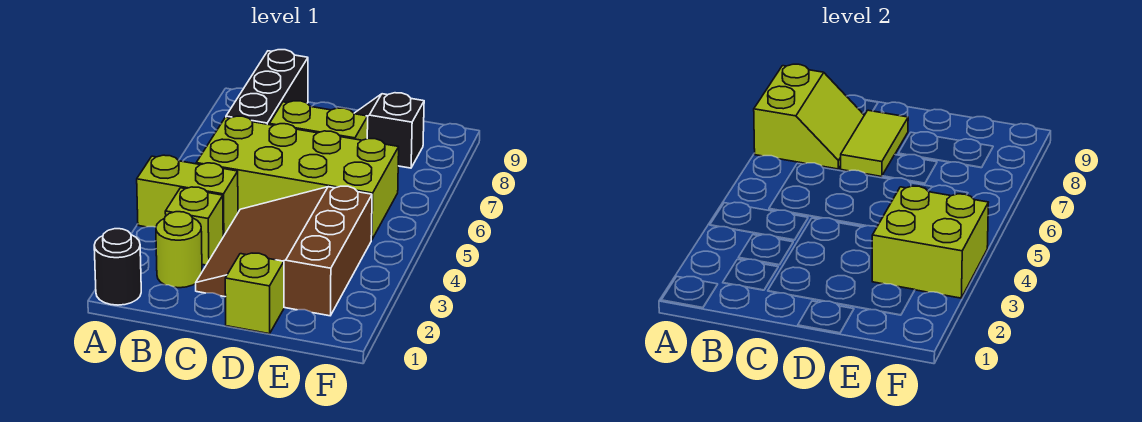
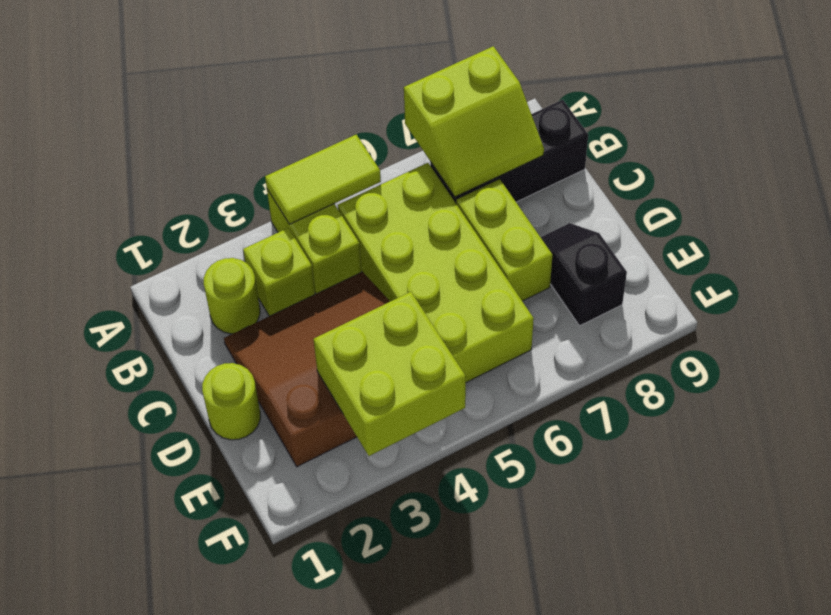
black round brick A1 level 1 -> none
lime tile C7:C8 level 2 -> lime tile A4:A5 level 2
lime brick D1 level 1 -> lime round brick D1 level 1

